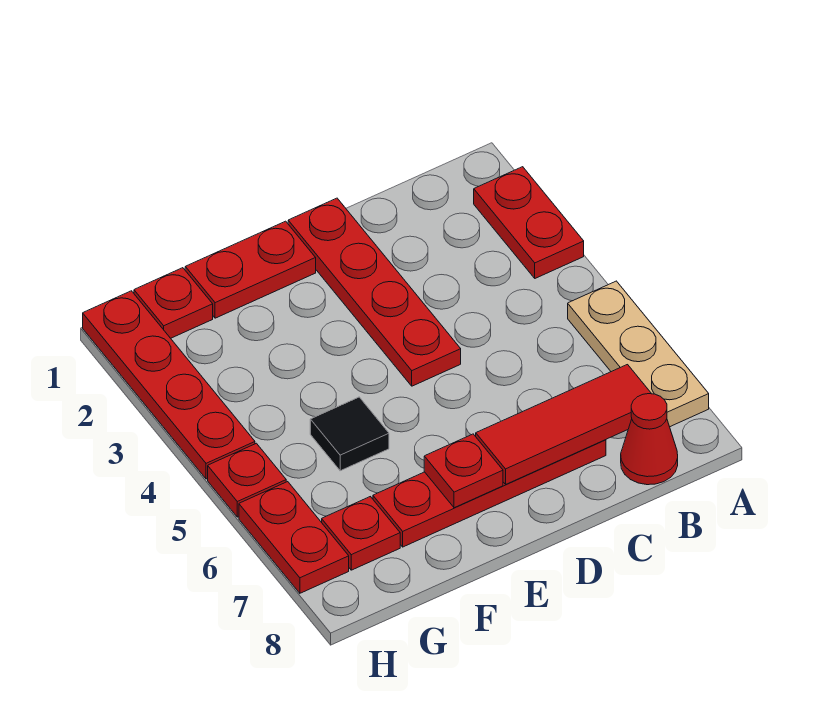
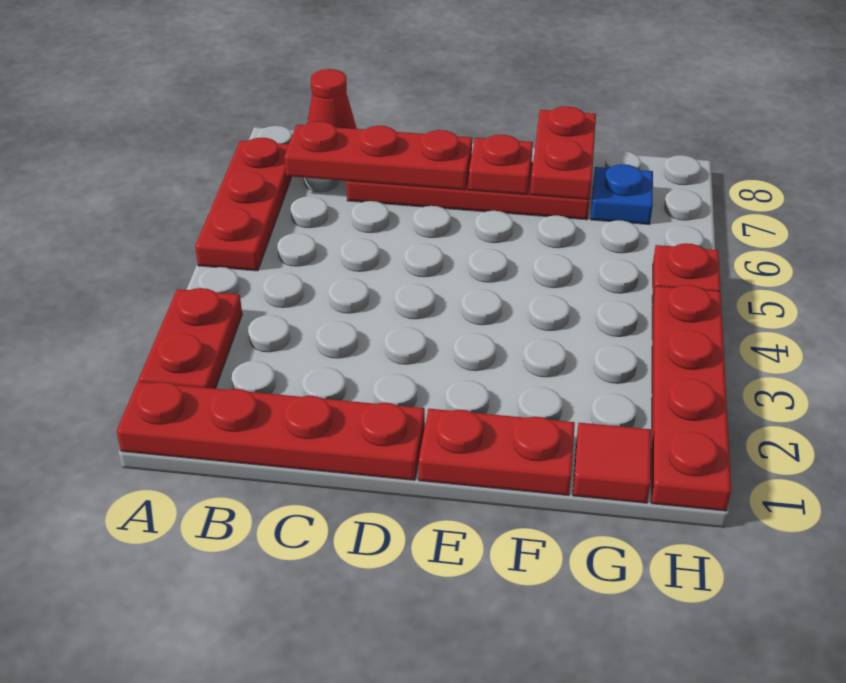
tan plate A5:A7 level 1 -> red plate A5:A7 level 1
red tile B7:D7 level 2 -> red plate B7:D7 level 2
red plate D1:D4 level 1 -> red plate A1:D1 level 1
black tile F5 level 1 -> none
red plate G1 level 1 -> red tile G1 level 1
red plate G7 level 1 -> blue plate G7 level 1
red plate H6:H7 level 1 -> red plate F7:F8 level 2

